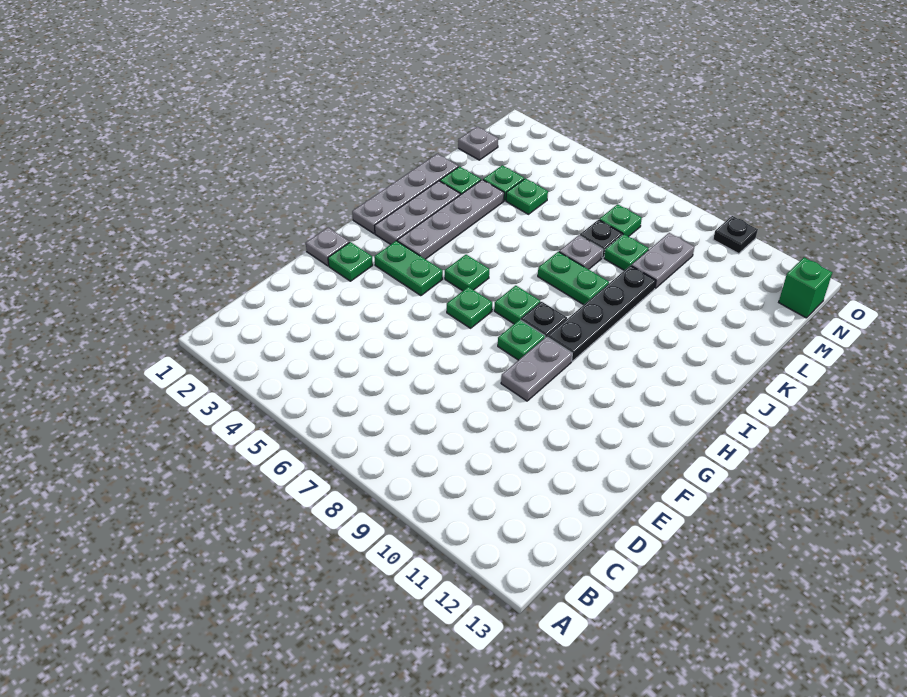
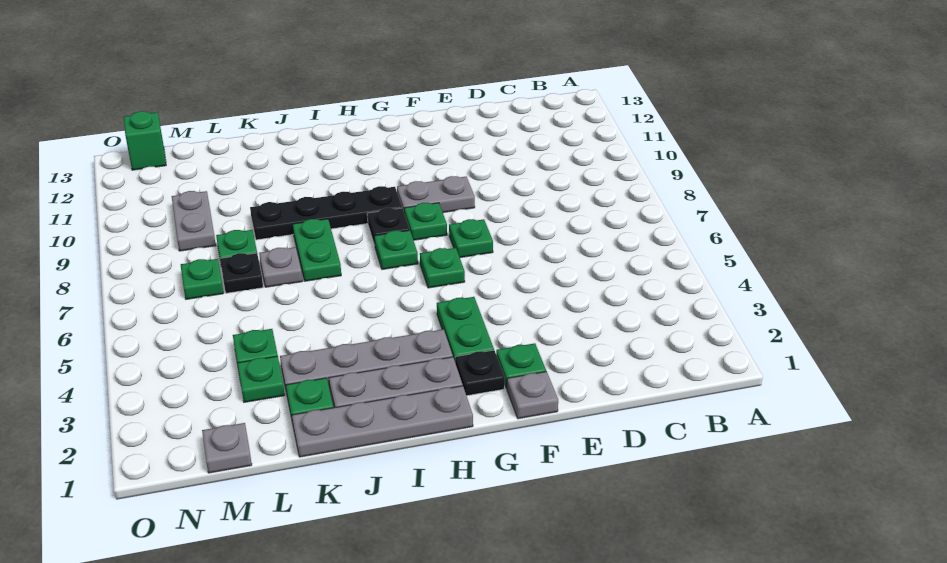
green plate H5 level 1 -> green plate F7 level 1
grey plate L9:M9 level 1 -> grey plate M9:M10 level 1
black plate O10 level 1 -> black plate G2 level 1

